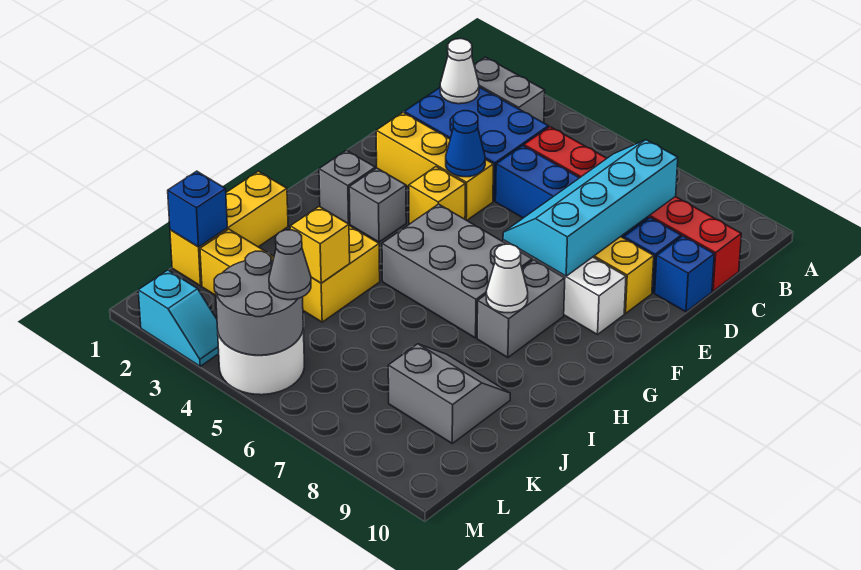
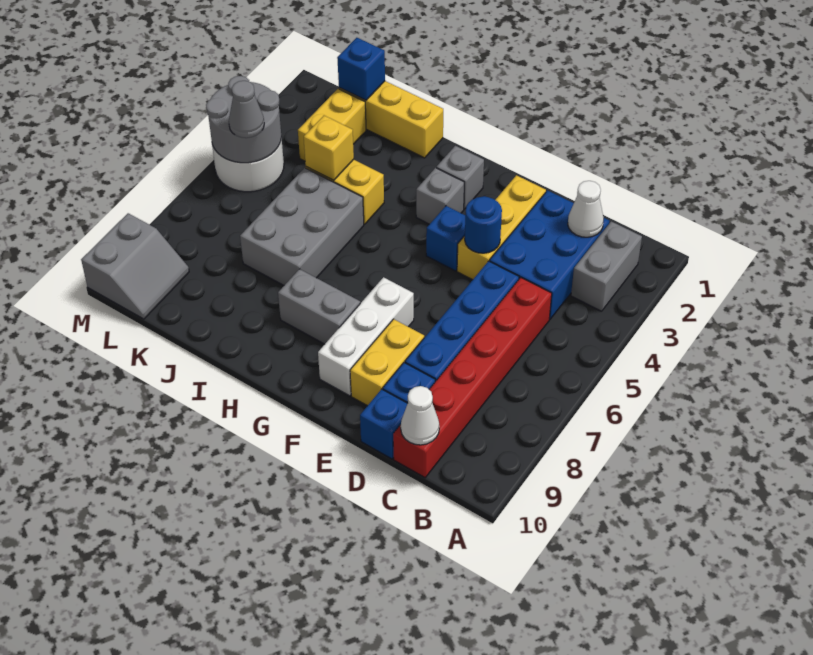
cyan slope C7:F8 level 2 top 8 -> none
blue cone E4 level 2 -> blue round brick E4 level 2
yellow brick F4 level 1 -> blue brick F4 level 1
grey brick G5:H7 level 1 -> grey brick I5:J7 level 1
white cone H8 level 2 -> white cone C10 level 2
grey slope J8:K9 level 1 top K -> grey slope L9:M10 level 1 top M
cyan slope M2:M3 level 1 top 2 -> none

